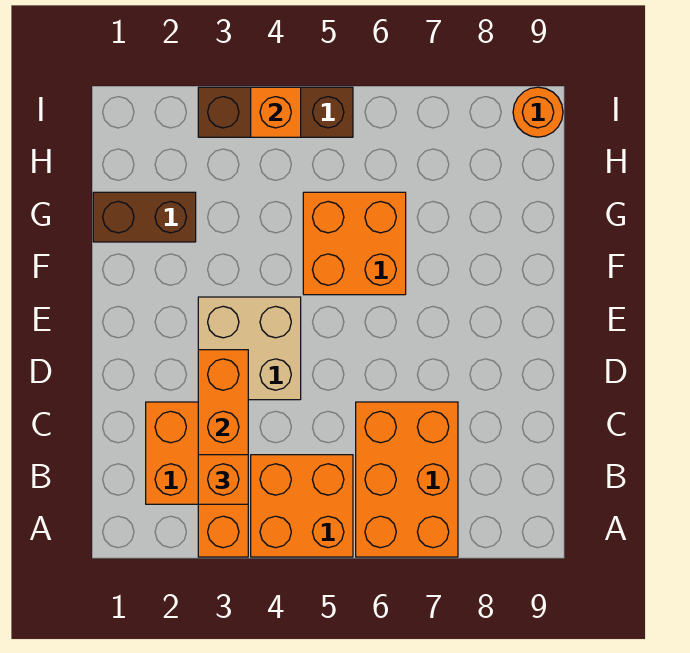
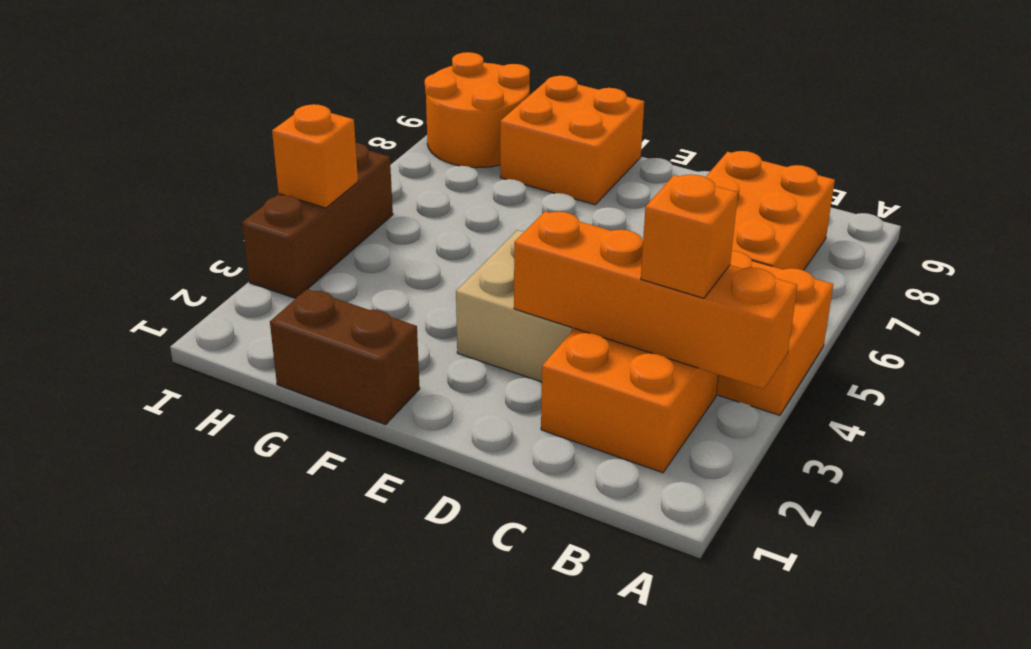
orange brick A6:C7 level 1 -> orange brick B6:C8 level 1
orange brick F5:G6 level 1 -> orange brick F8:G9 level 1
brown brick G1:G2 level 1 -> brown brick F1:G1 level 1
orange round brick I9 level 1 -> orange round brick H8:I9 level 1

